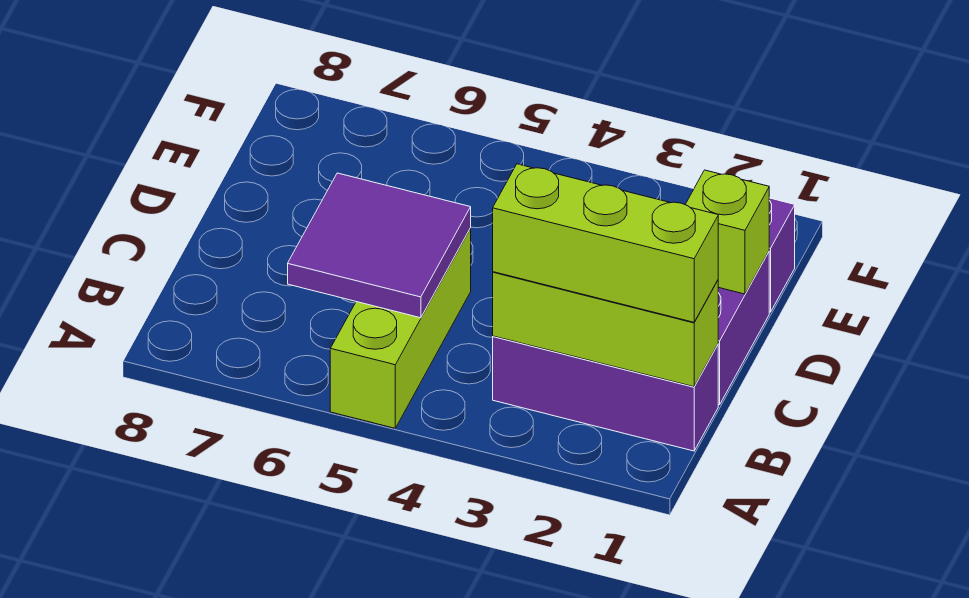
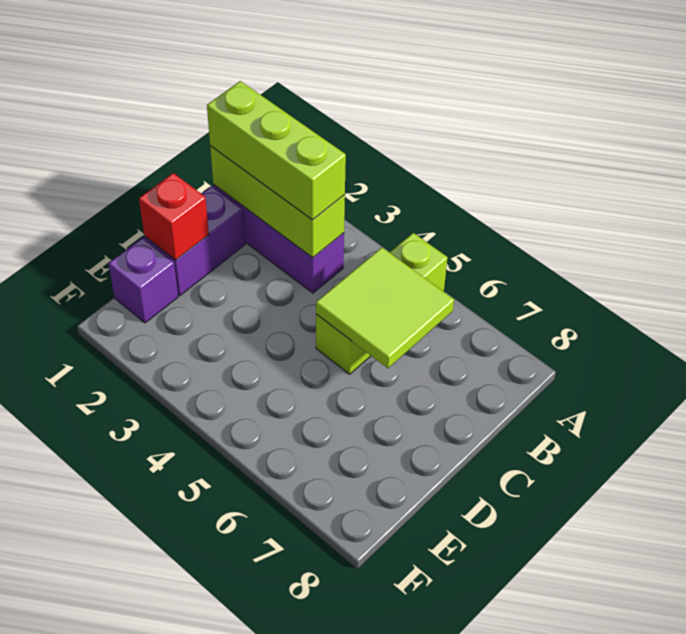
purple tile B5:C6 level 2 -> lime tile B5:C6 level 2
lime brick D1 level 2 -> red brick D1 level 2

